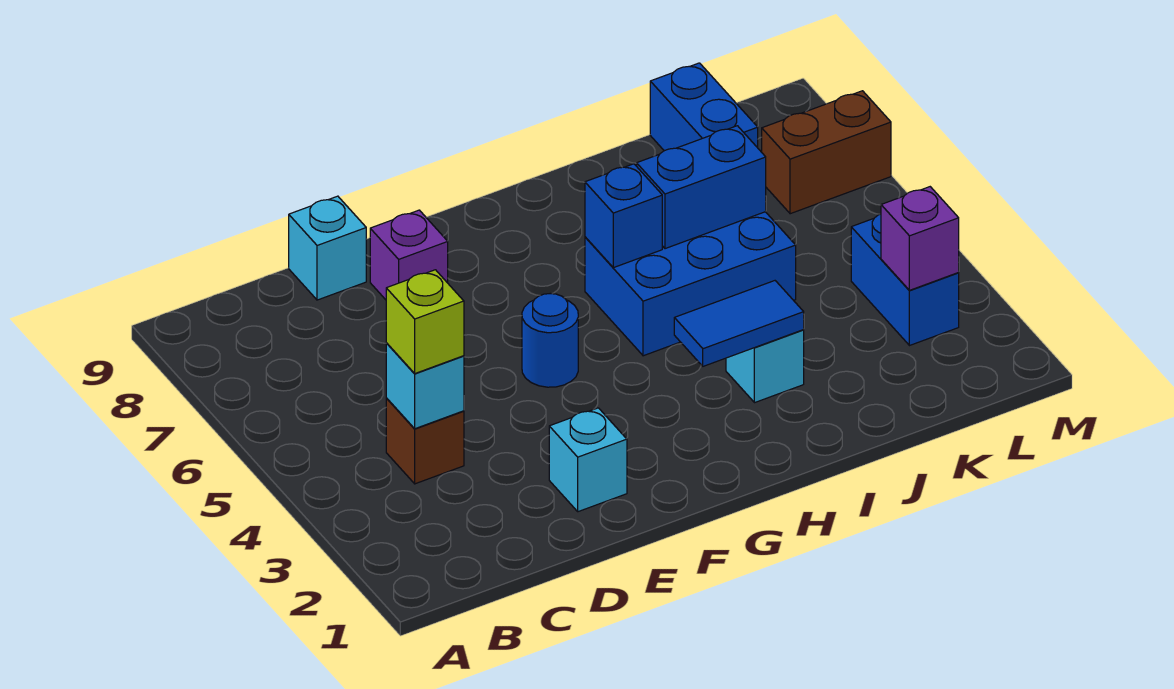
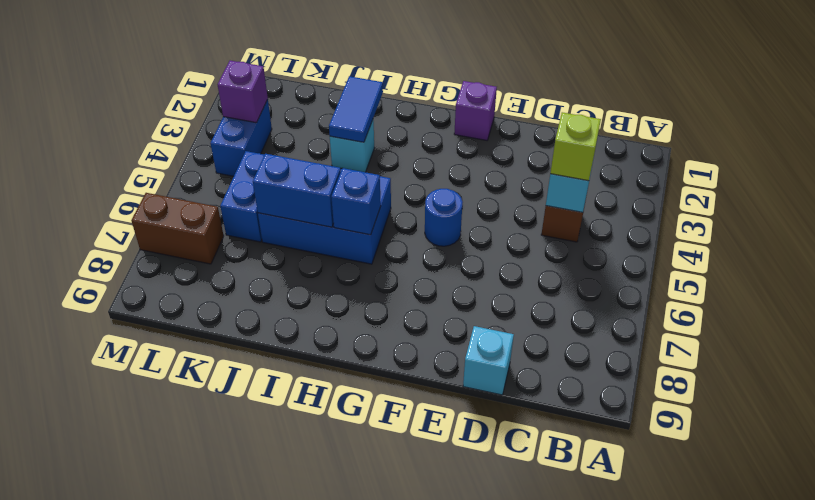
cyan brick E2 level 1 -> none
purple brick E8 level 1 -> purple brick F1 level 1
blue tile H3:I3 level 2 -> blue tile I2:I3 level 2
blue brick K8:K9 level 1 -> blue brick K5:K6 level 1

